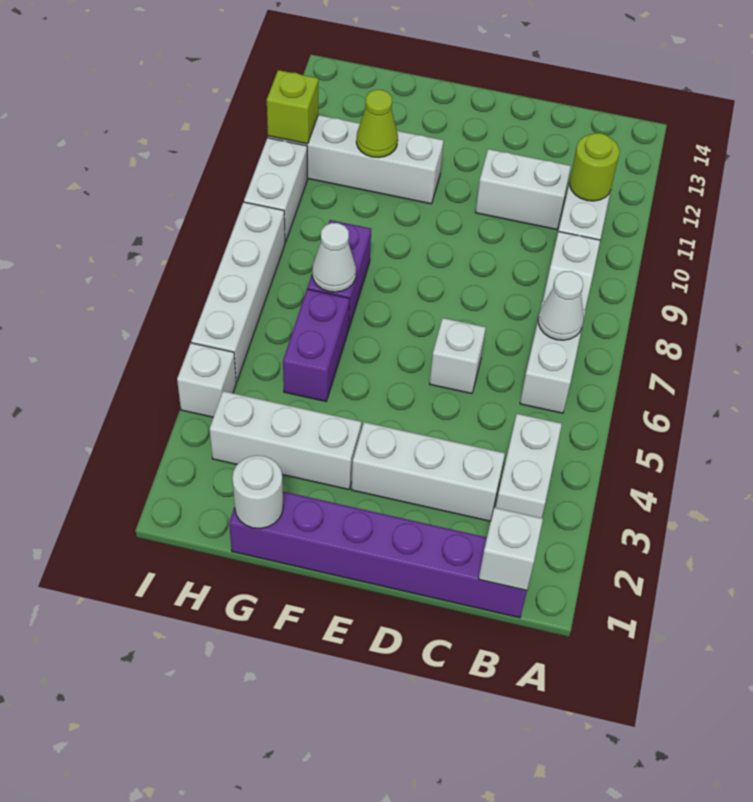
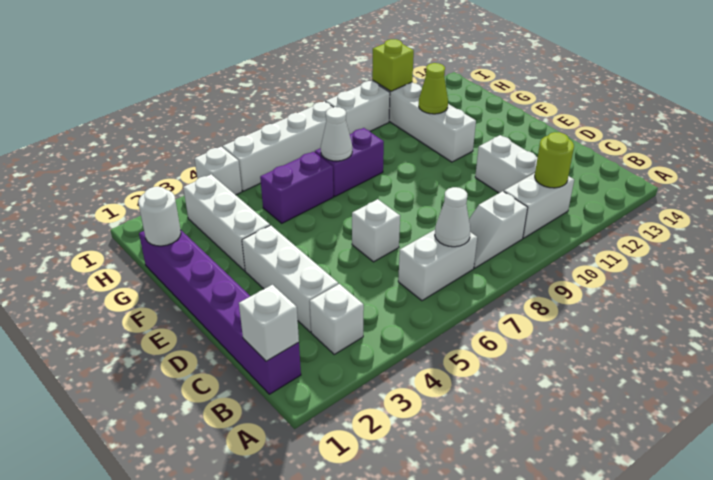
white brick B3:B4 level 1 -> white brick B3 level 1

